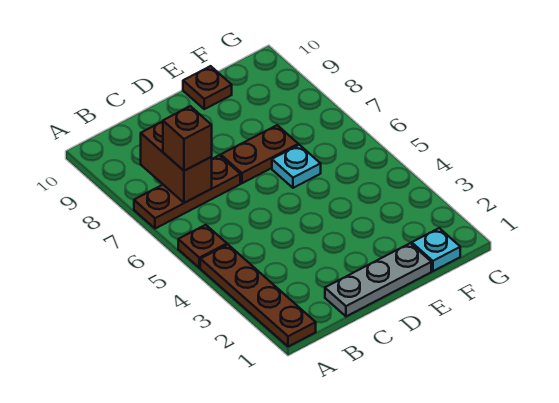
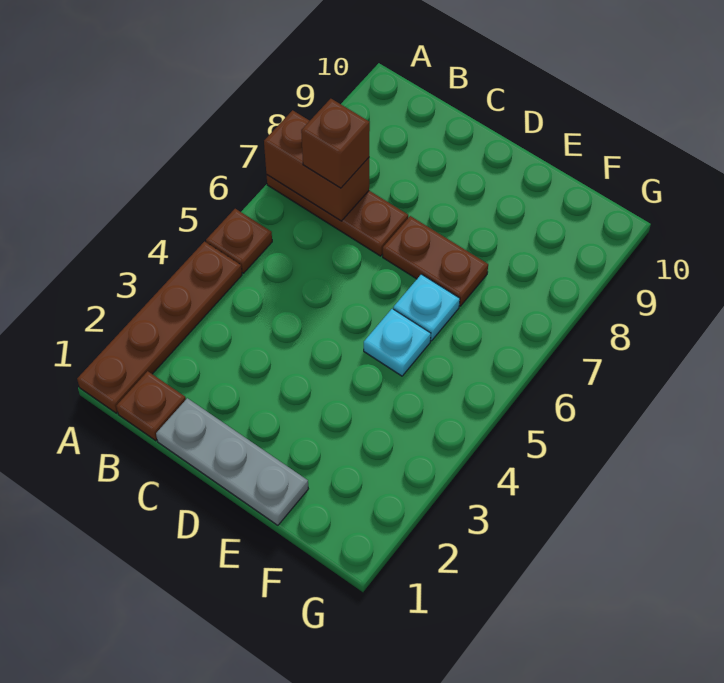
brown brick B7:B8 level 2 -> brown brick A7:B7 level 2
brown plate E10 level 1 -> brown plate B1 level 1
cyan plate F1 level 1 -> cyan plate E5 level 1

